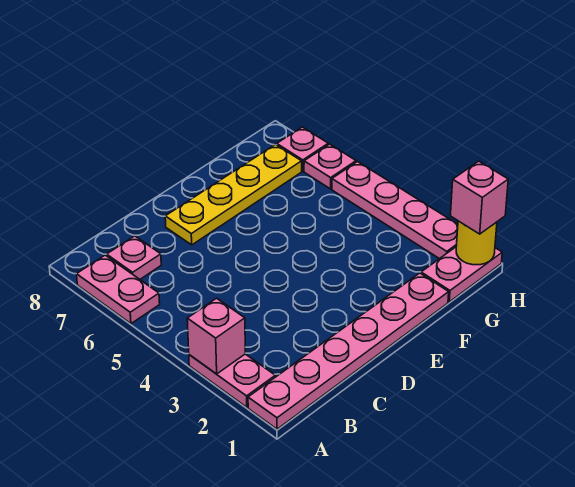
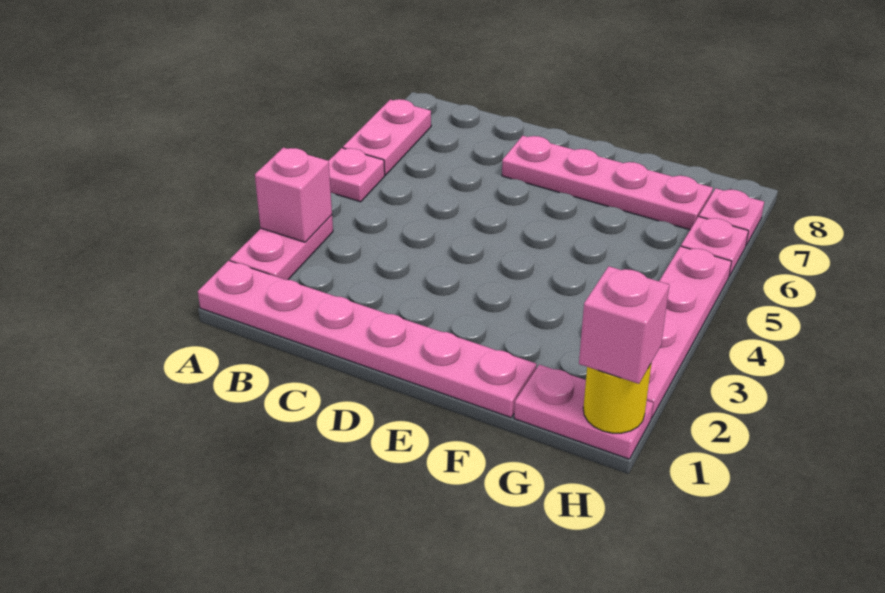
pink plate B7 level 1 -> pink plate A5 level 1
yellow plate D7:G7 level 1 -> pink plate D7:G7 level 1

